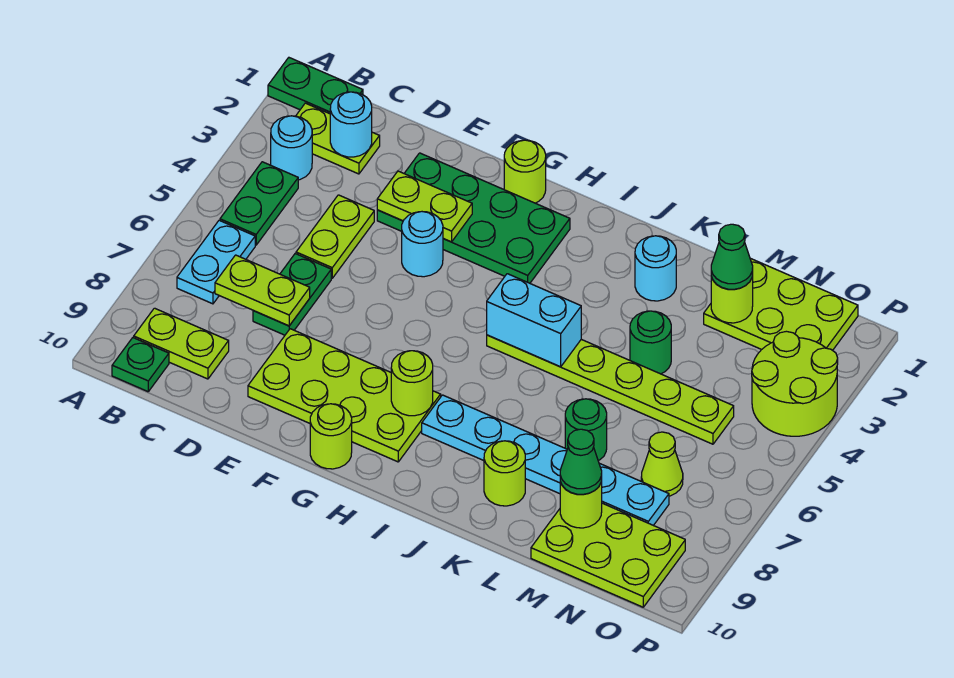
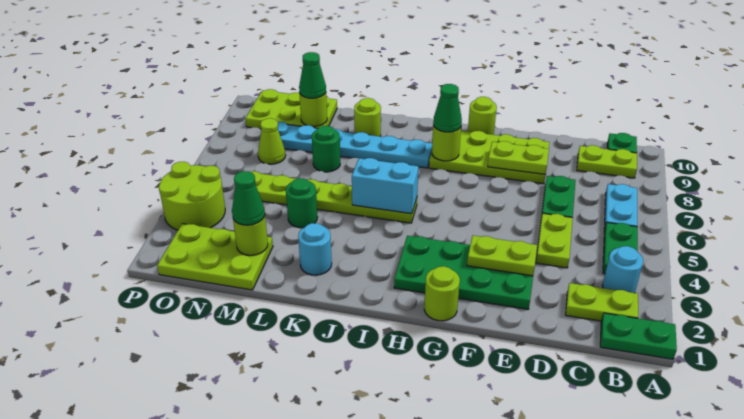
cyan round brick C2 level 2 -> none
lime plate C7:D7 level 2 -> lime plate E8:F8 level 2
cyan round brick F4 level 1 -> none
none -> green cone H8 level 3

